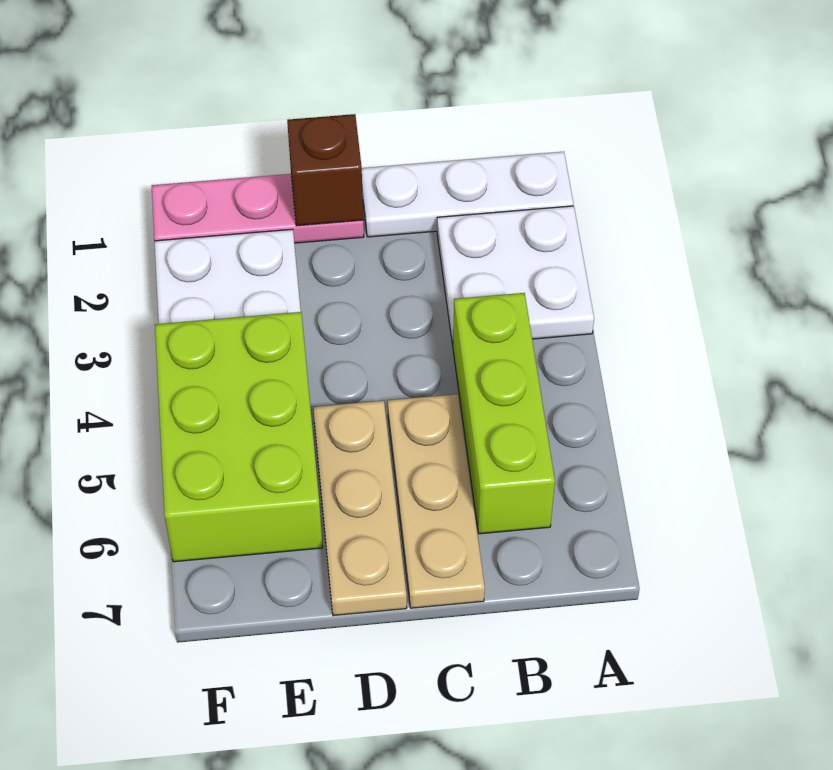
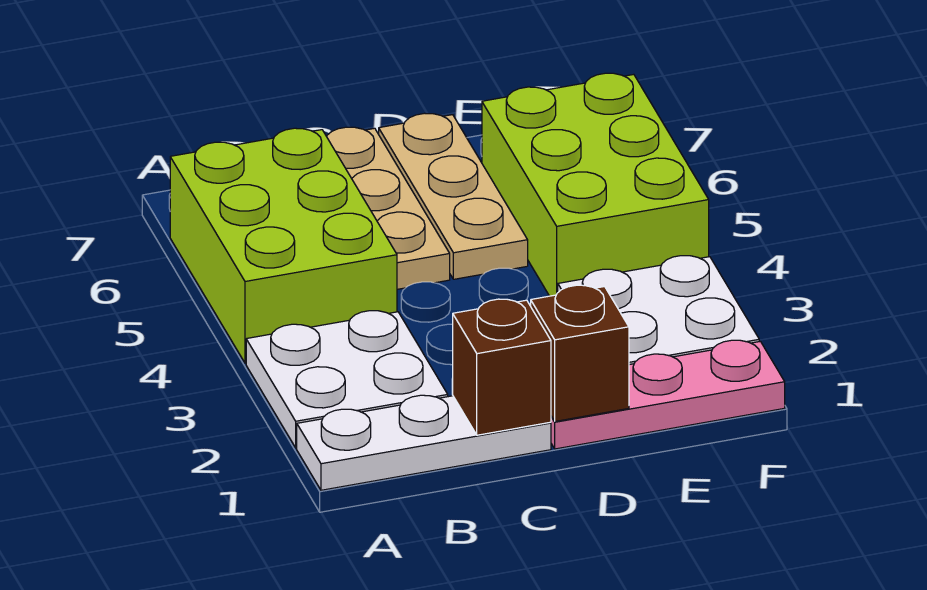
lime brick B4:B6 level 1 -> lime brick A4:B6 level 1
none -> brown brick C1 level 2

